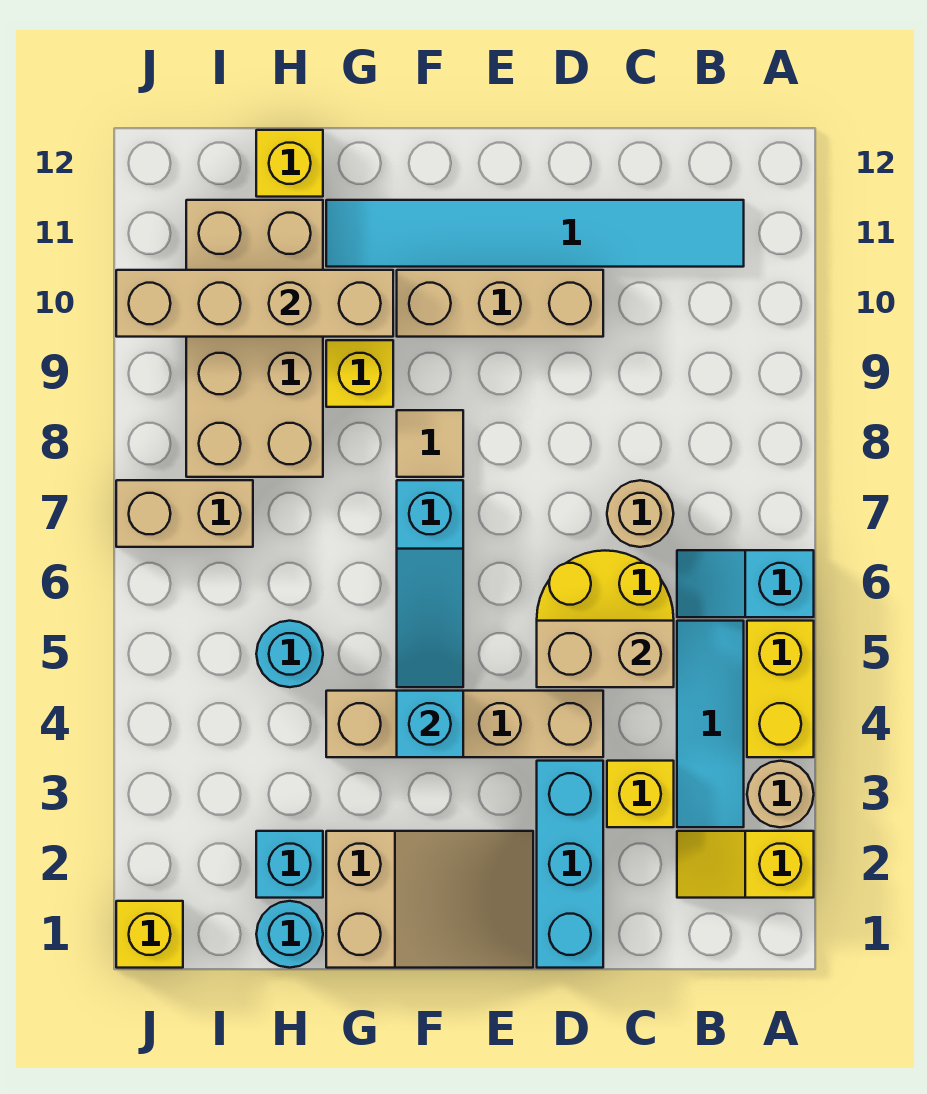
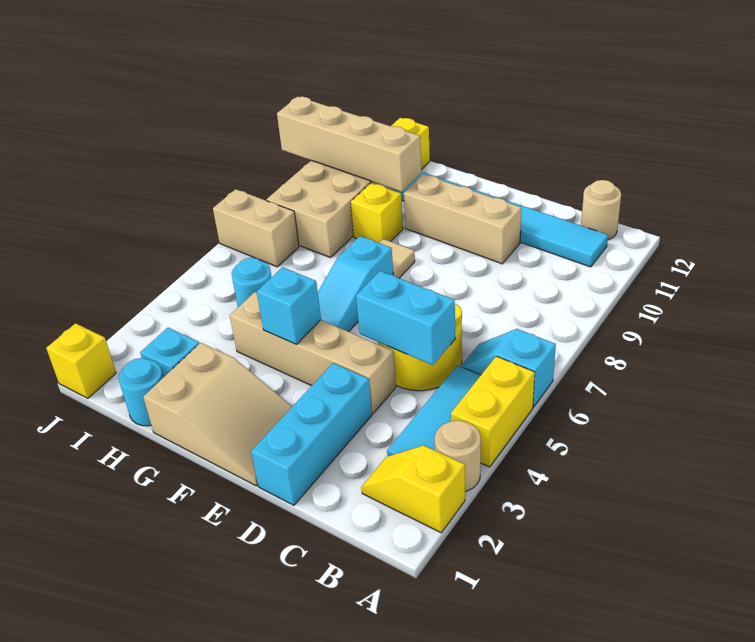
yellow brick C3 level 1 -> none
tan brick C5:D5 level 2 -> cyan brick C5:D5 level 2
tan round brick C7 level 1 -> tan round brick B12 level 1

